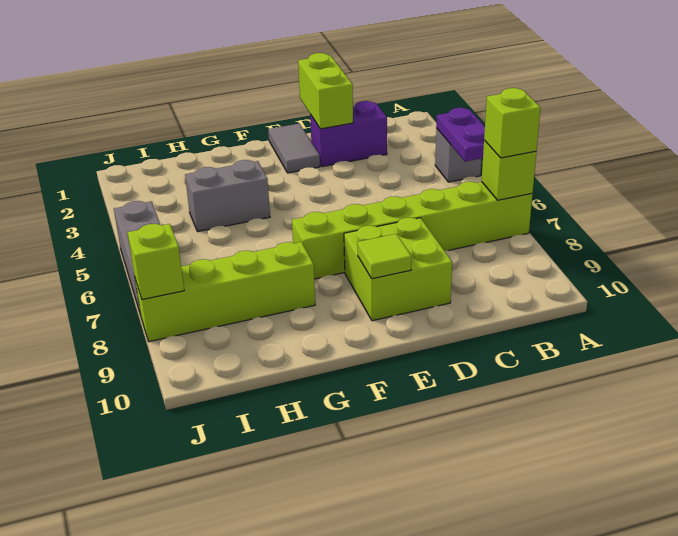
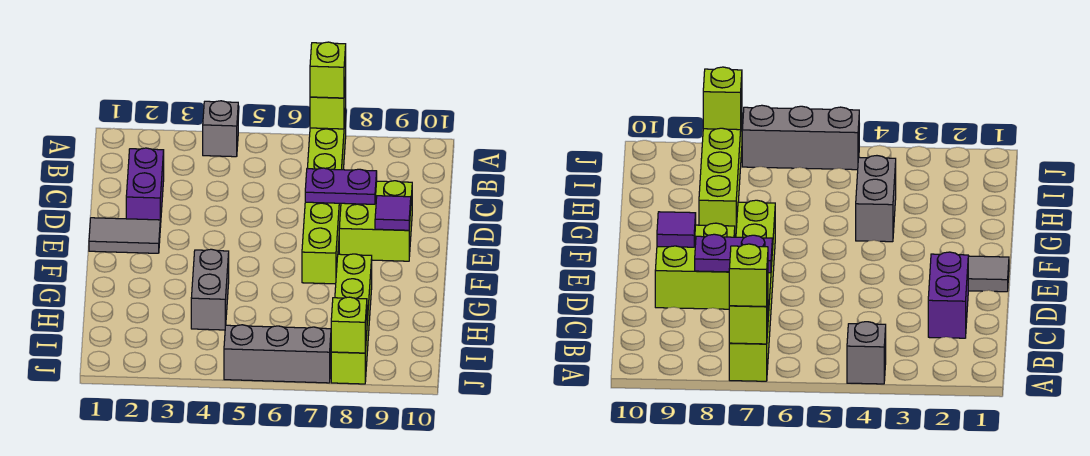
purple plate A4:A5 level 2 -> purple plate D7:D8 level 2
lime brick D1:D2 level 2 -> none
lime tile E9 level 2 -> purple tile E9 level 2

